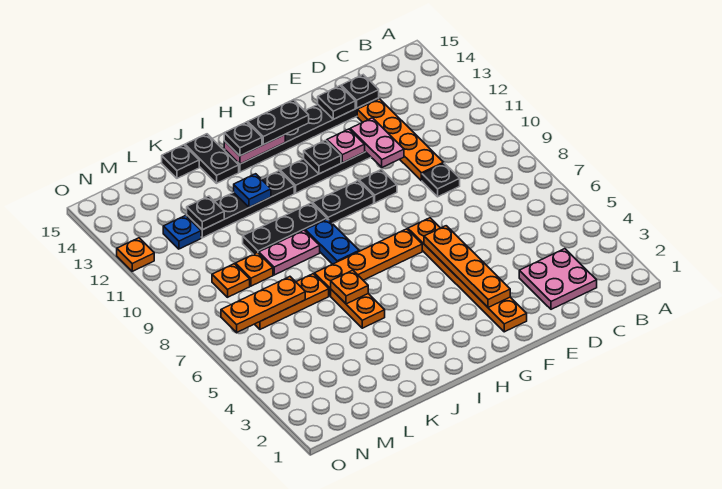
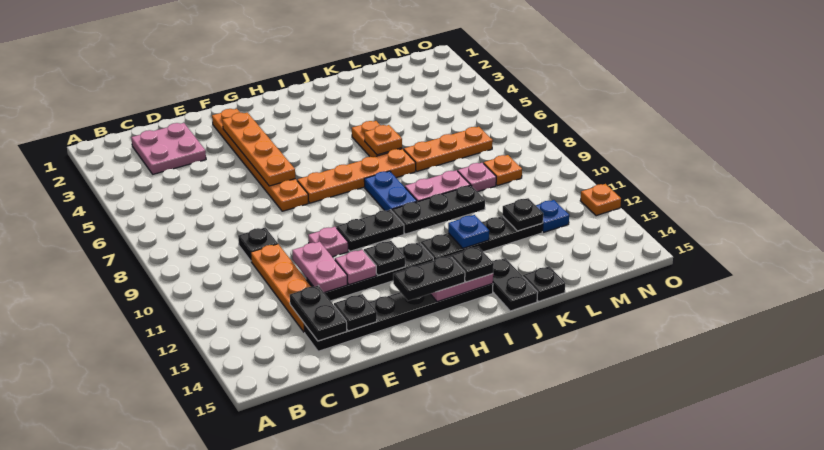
black plate D14 level 2 -> black plate D13:D14 level 2
black plate F10 level 1 -> pink plate F10 level 1
orange plate L7:N7 level 2 -> none
orange plate L9 level 1 -> pink plate L9 level 1

